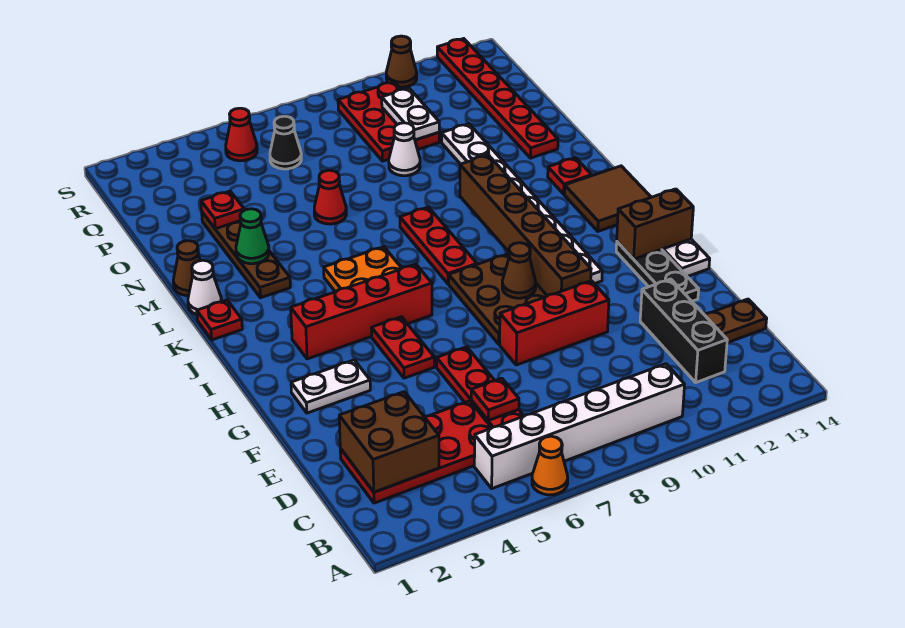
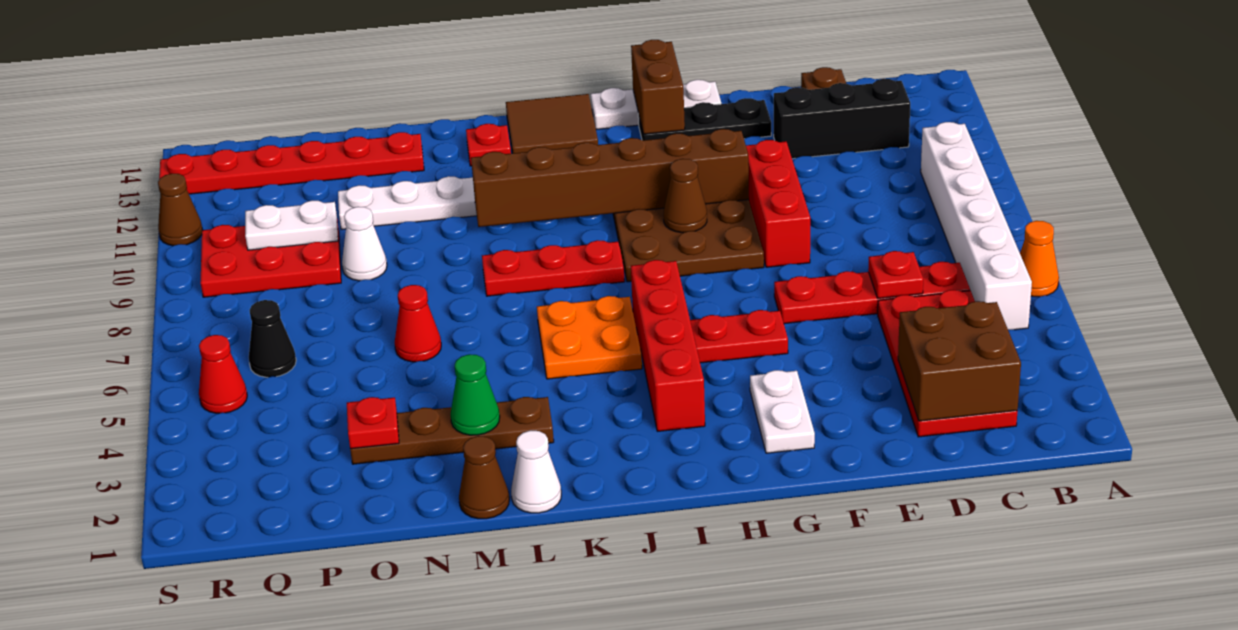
red plate K1 level 1 -> none

